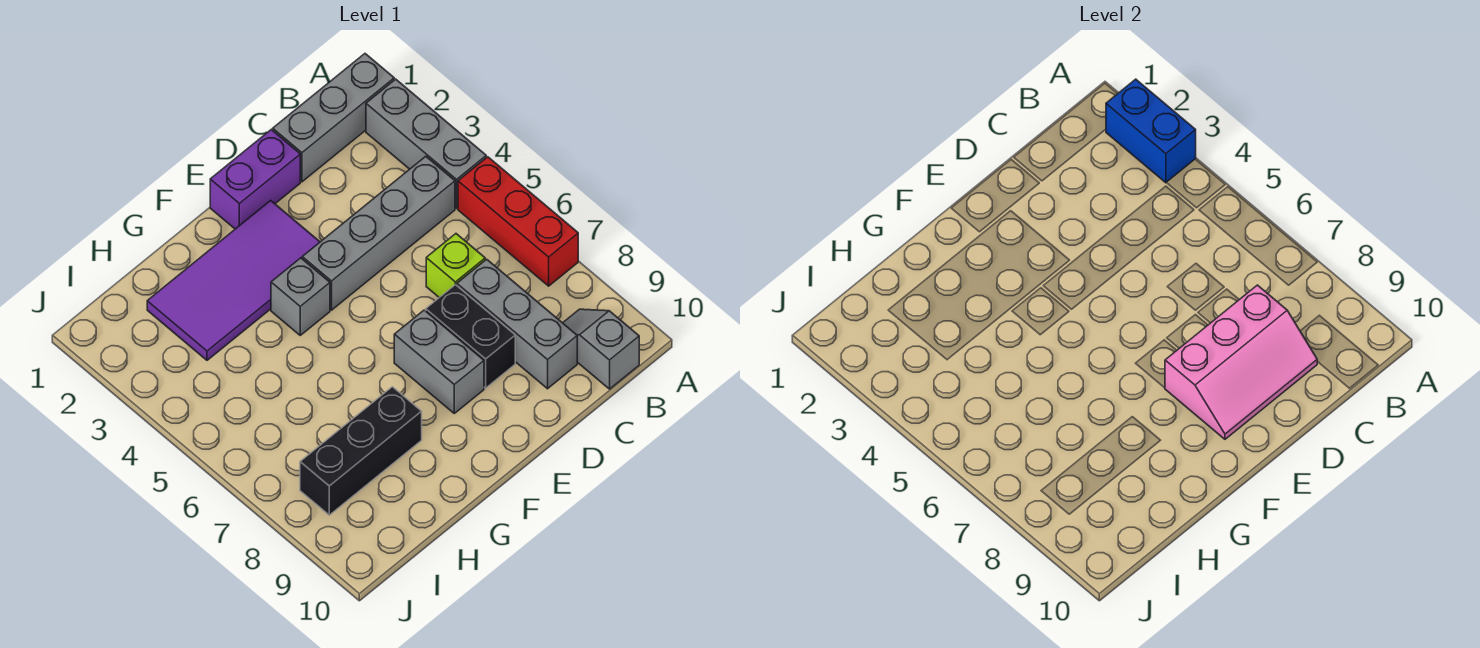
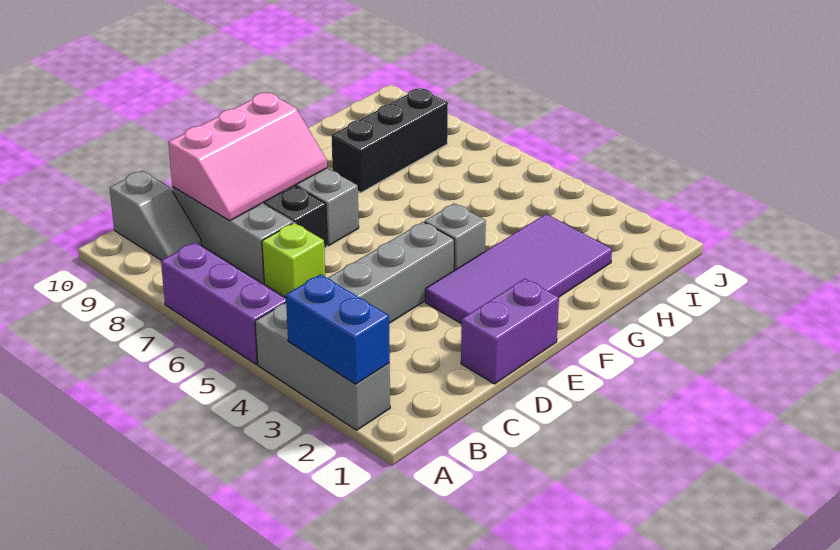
grey brick A1:C1 level 1 -> none
red brick A5:A7 level 1 -> purple brick A5:A7 level 1
pink slope C8:E9 level 2 top 8 -> pink slope C8:E9 level 2 top 9

